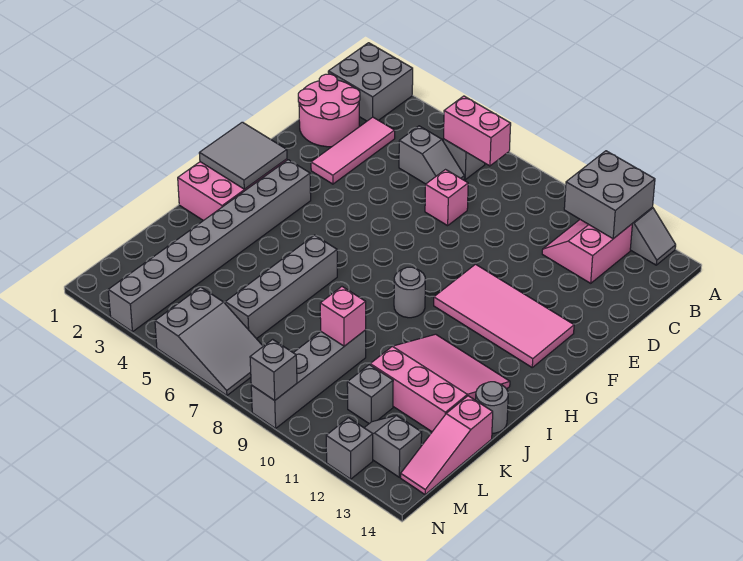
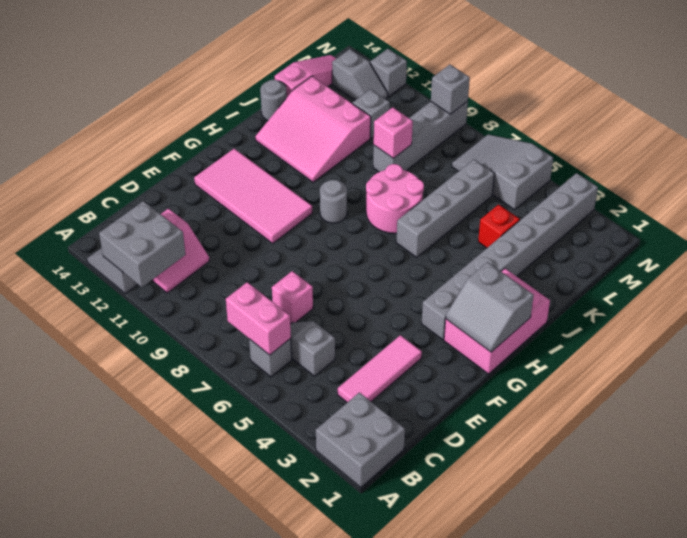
pink round brick C1:D2 level 1 -> pink round brick I7:J8 level 1
grey tile G1:H2 level 2 -> grey slope G1:H2 level 2 top H
none -> red brick K4 level 1

